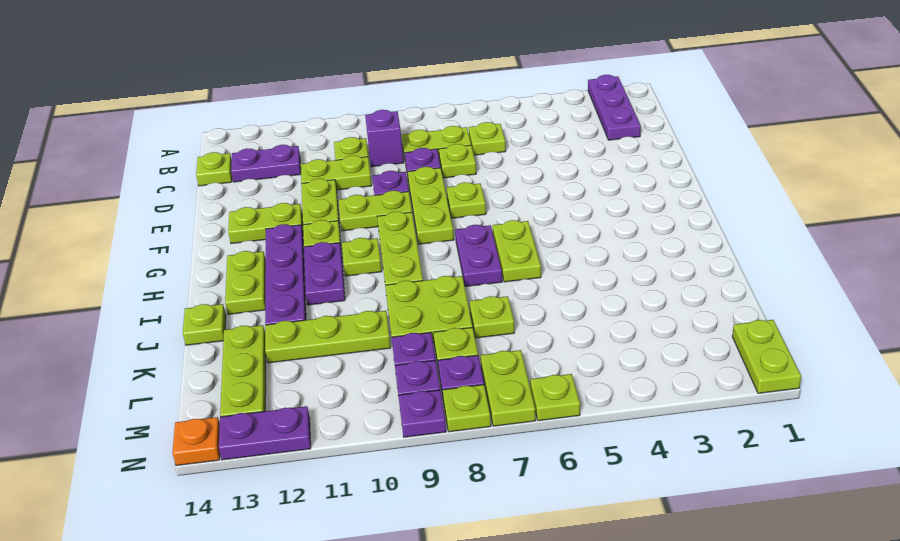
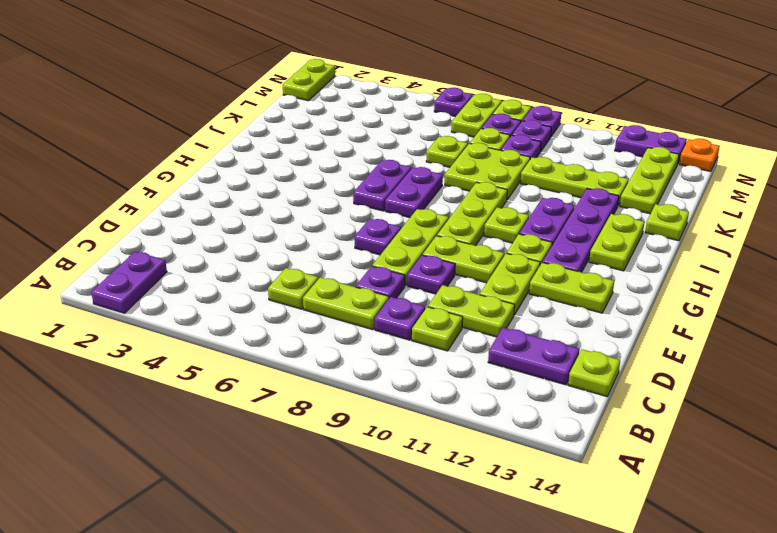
purple plate A2:C2 level 1 -> purple plate A2:B2 level 1
purple brick C9 level 1 -> purple plate C9 level 1
lime plate D7 level 1 -> none
lime plate F7 level 1 -> purple plate F7 level 1
lime plate H6:I6 level 1 -> purple plate H6:I6 level 1
lime plate N6 level 1 -> purple plate N6 level 1

